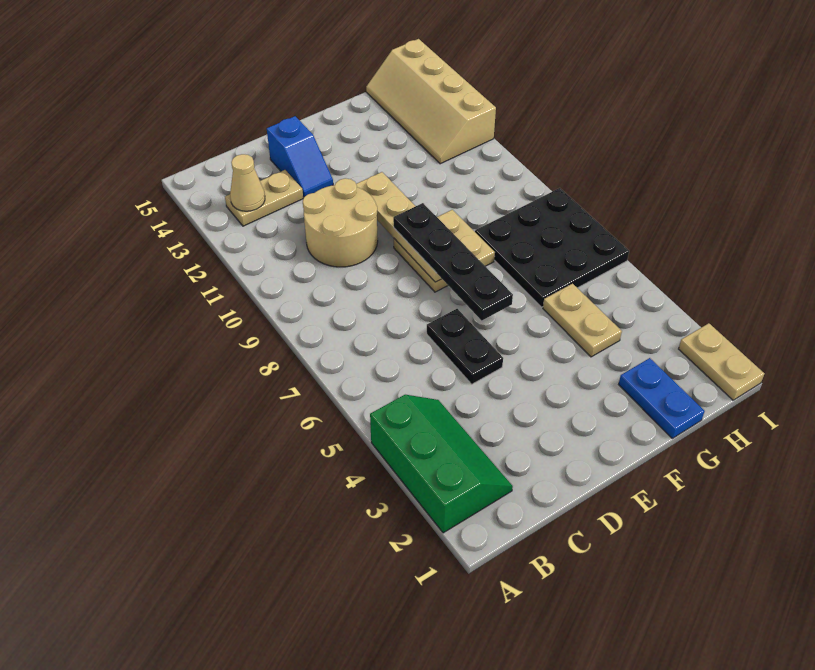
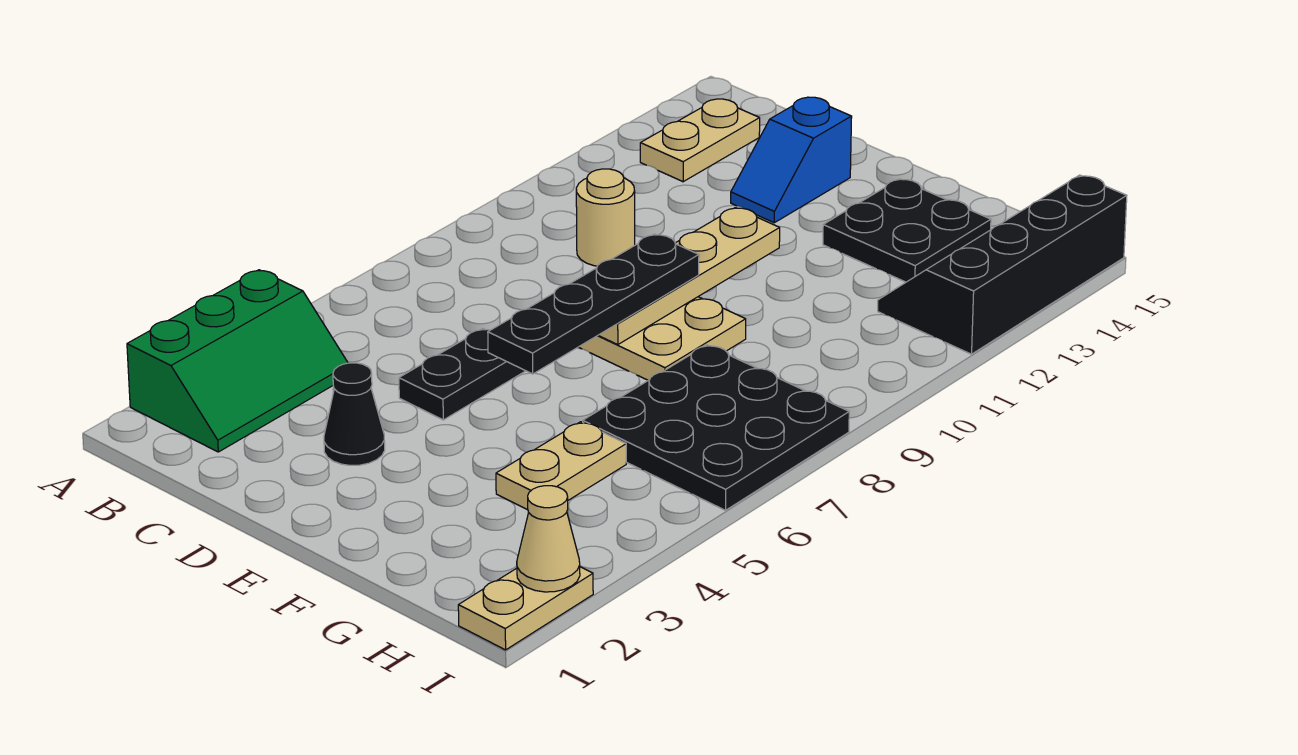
tan plate B13:C13 level 1 -> tan plate B13:B14 level 1
tan cone B13 level 2 -> tan cone I2 level 2
tan round brick C10:D11 level 1 -> tan round brick C10 level 1
none -> black cone D3 level 1
none -> black plate F13:G14 level 1
blue plate G1:G2 level 1 -> none
tan slope H12:I15 level 1 top I -> black slope H12:I15 level 1 top I

